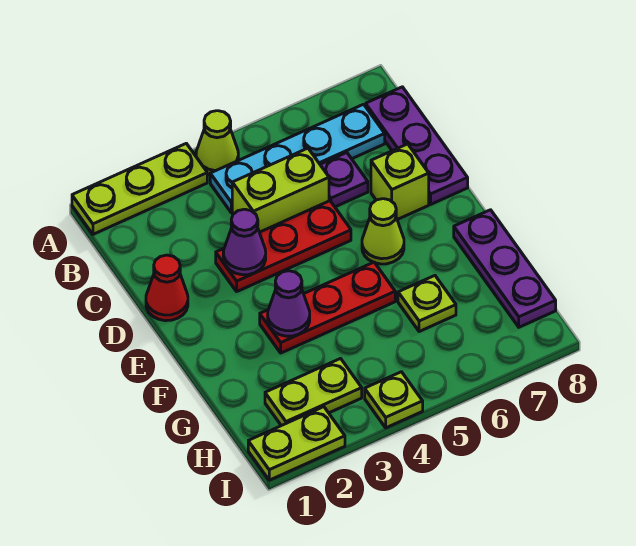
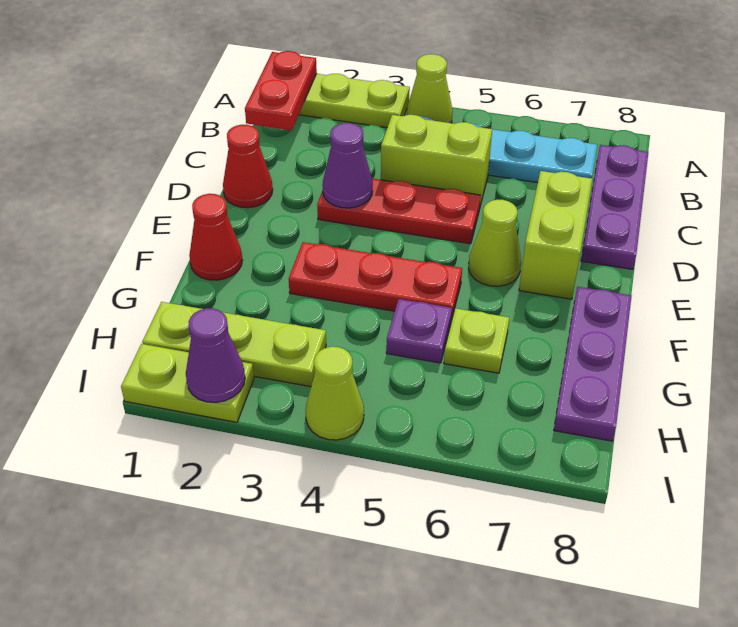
none -> red plate A1:B1 level 2
purple plate C6 level 1 -> purple plate G5 level 1
lime brick D7 level 1 -> lime brick D7:E7 level 1
none -> red cone F1 level 1
purple cone F3 level 2 -> purple cone I2 level 2
lime plate H2:H3 level 1 -> lime plate H1:H3 level 1
lime plate I4 level 1 -> lime cone I4 level 1

